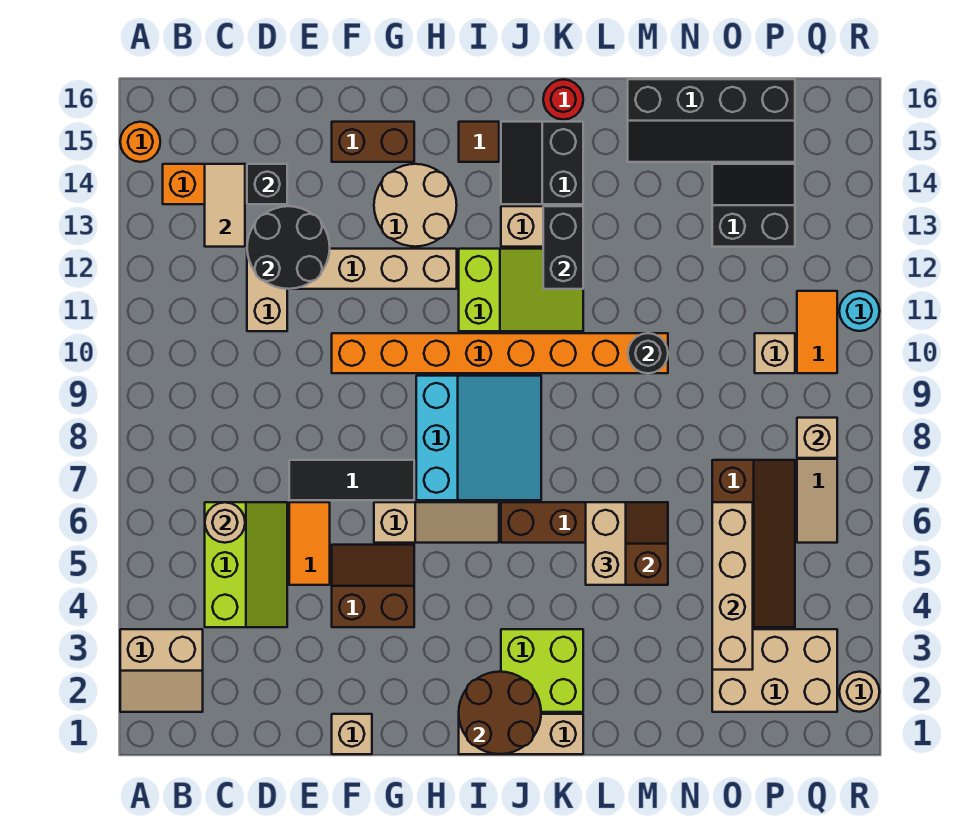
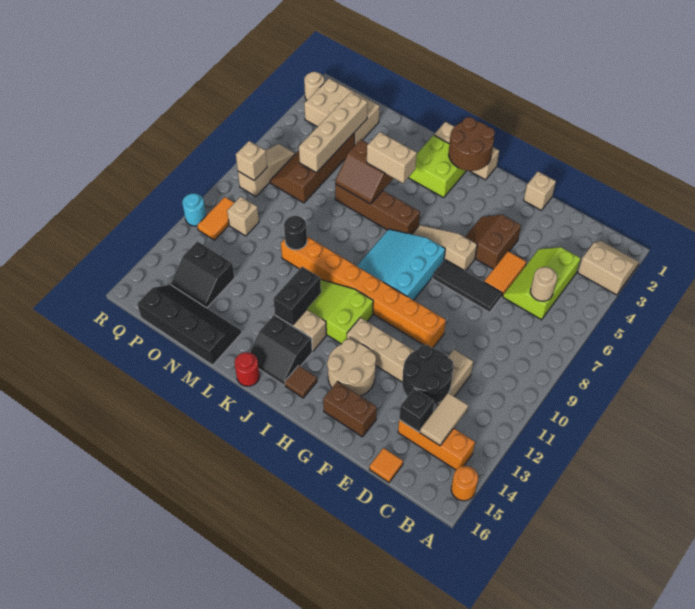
none -> orange tile D16 level 1
brown slope F4:G5 level 1 top 4 -> brown slope F4:G5 level 1 top F
black slope J14:K15 level 1 top K -> black slope J14:K15 level 1 top 14
tan brick L5:L6 level 3 -> tan brick K5:L5 level 3

